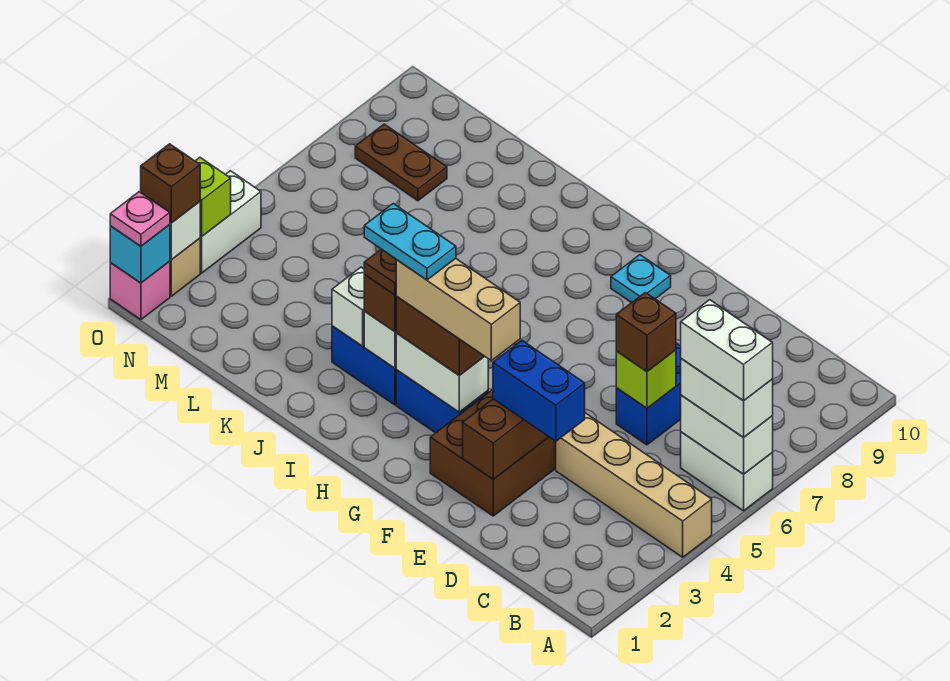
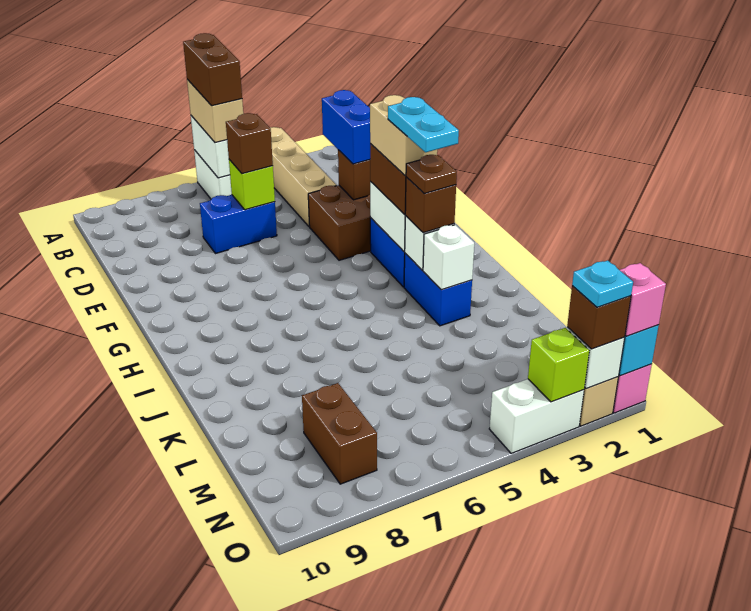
white brick A6:B6 level 3 -> tan brick A6:B6 level 3
white brick A6:B6 level 4 -> brown brick A6:B6 level 4
tan brick F3:H3 level 4 -> tan brick G3:H3 level 4
cyan plate G9 level 1 -> cyan plate O2 level 4
brown plate M8:N8 level 1 -> brown brick M8:N8 level 1
pink plate O1 level 3 -> pink brick O1 level 3

